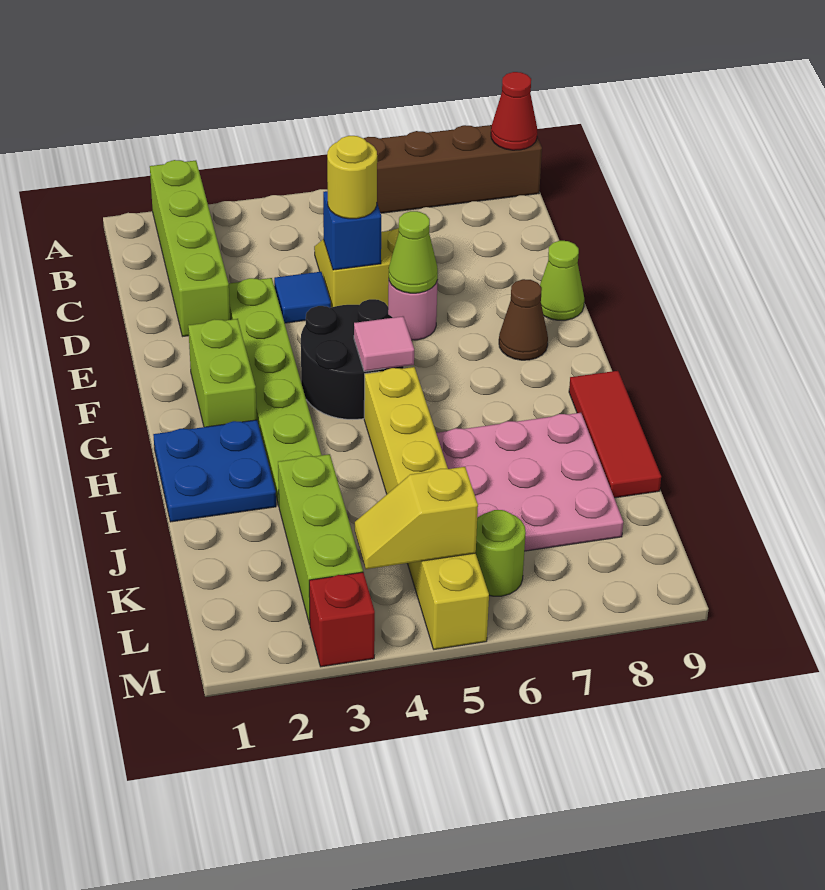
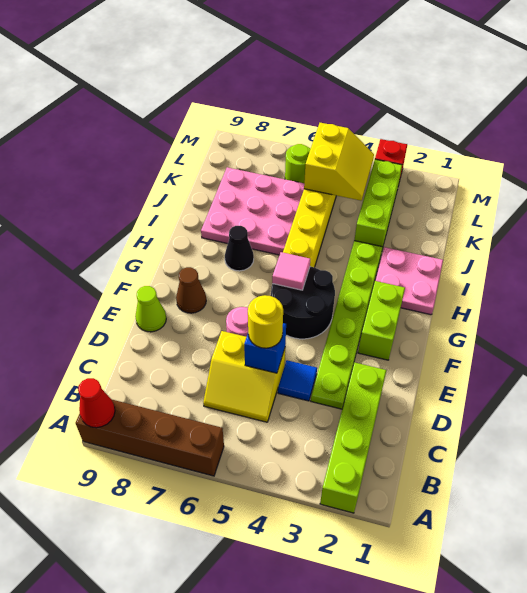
lime cone E6 level 2 -> none
blue plate H1:I2 level 1 -> pink plate H1:I2 level 1
none -> black cone H7 level 1
red tile H9:J9 level 1 -> none
yellow slope L4:L5 level 2 top 5 -> yellow slope K4:L5 level 2 top 5

